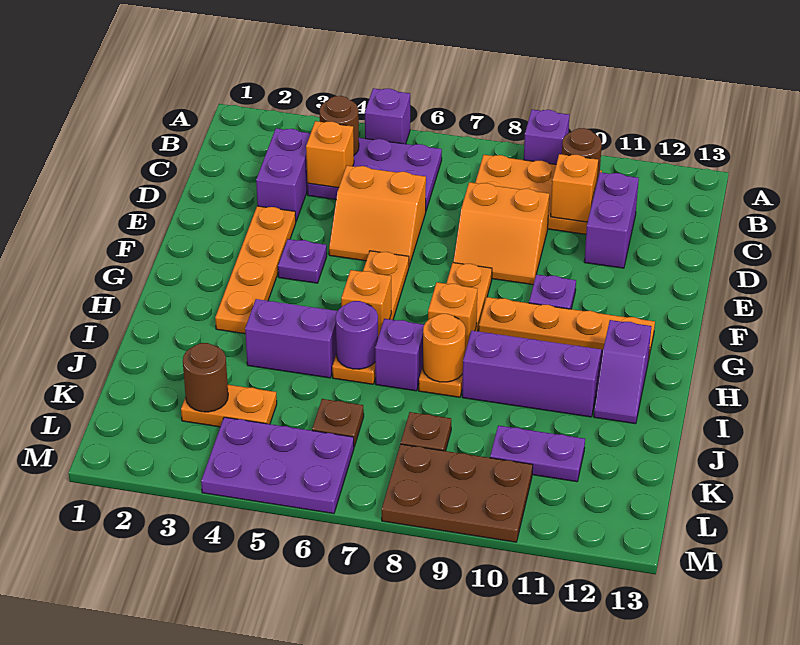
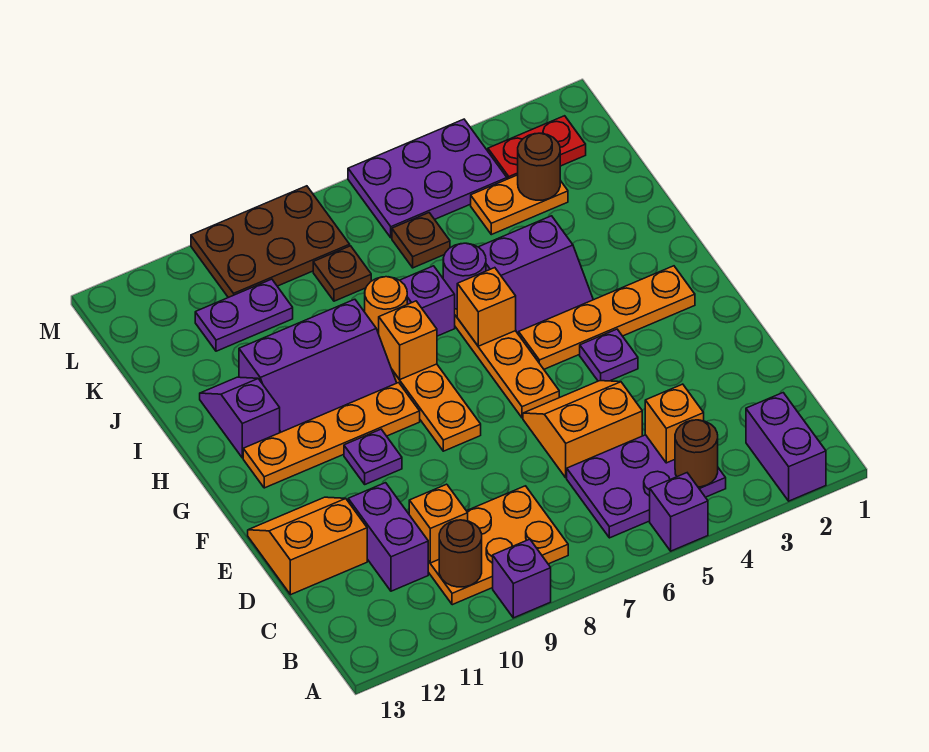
purple brick C3:D3 level 1 -> purple brick A2:B2 level 1
orange slope D8:E9 level 1 top D -> orange slope D12:E13 level 1 top D
orange plate E3:H3 level 1 -> orange plate G2:G5 level 1
none -> red plate L2:L3 level 1

